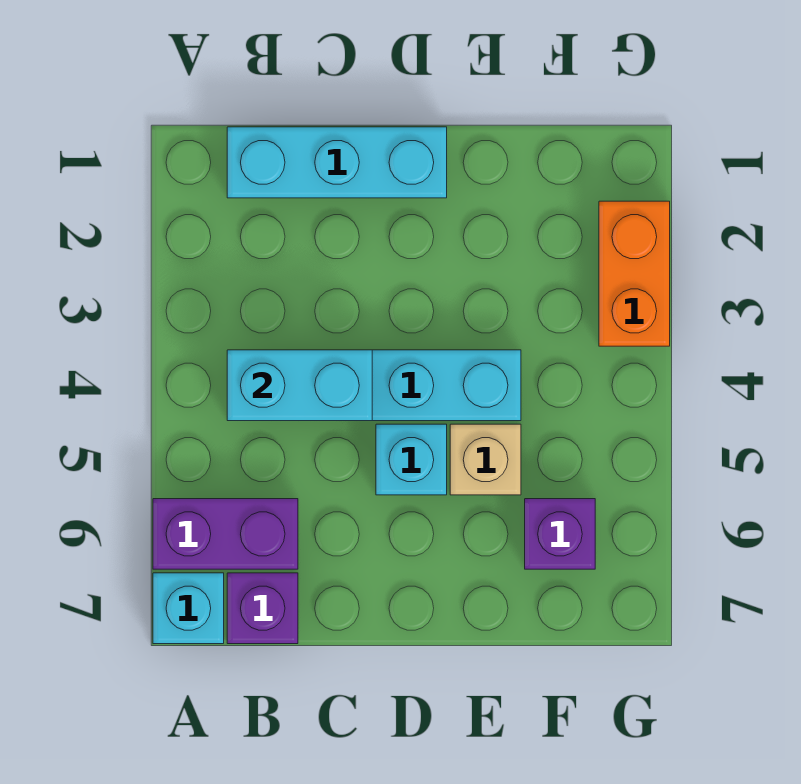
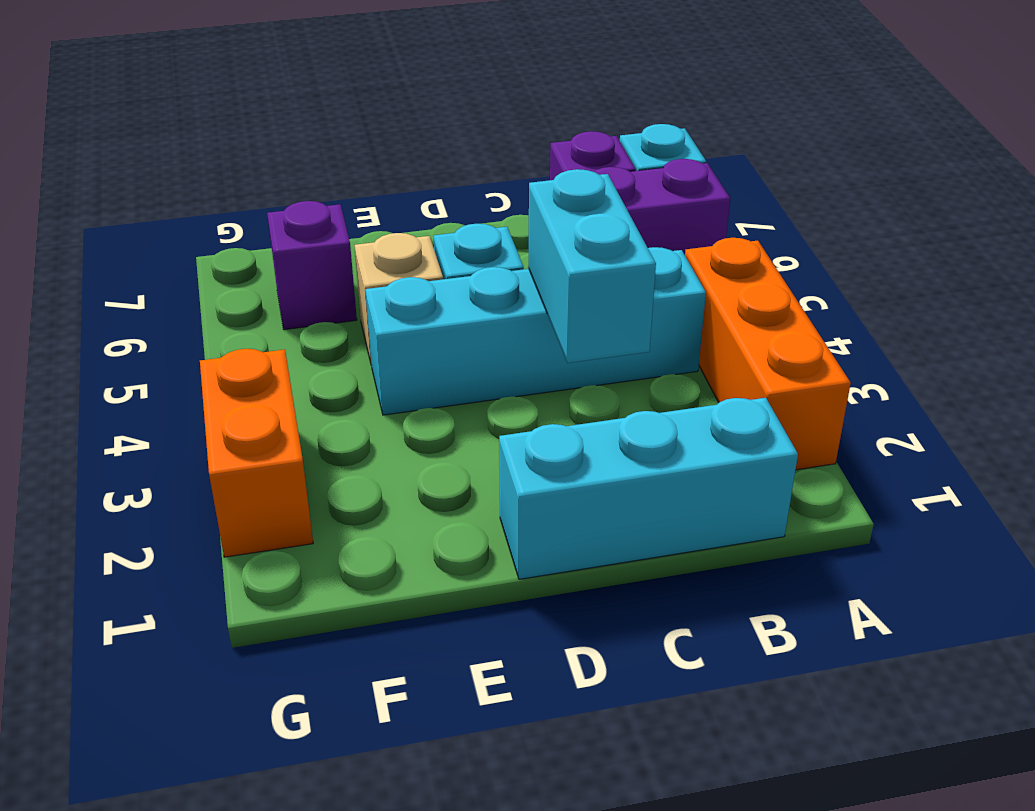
none -> orange brick A2:A4 level 1
cyan brick B4:C4 level 2 -> cyan brick C3:C4 level 2

